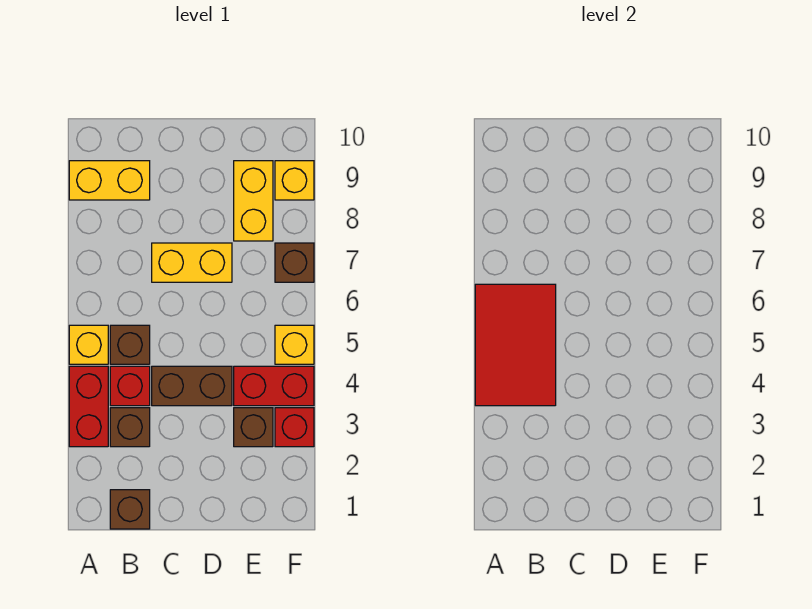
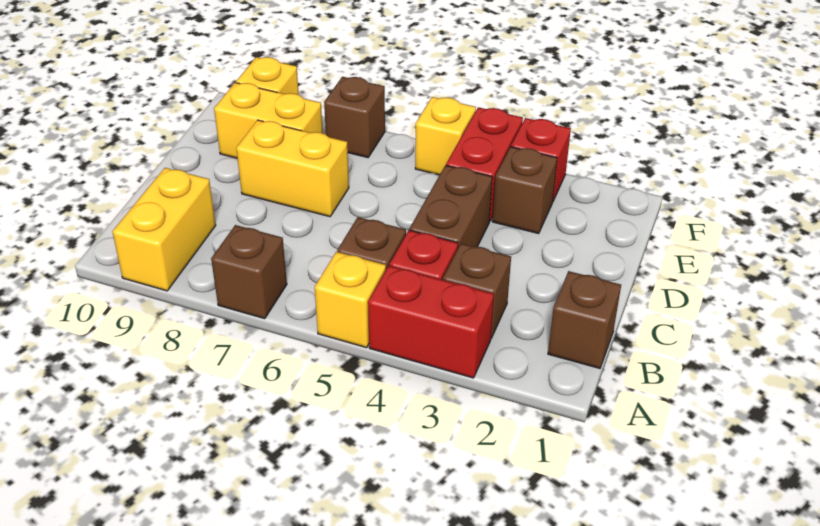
red tile A4:B6 level 2 -> none
none -> brown brick A7 level 1
yellow brick C7:D7 level 1 -> yellow brick D7:D8 level 1

